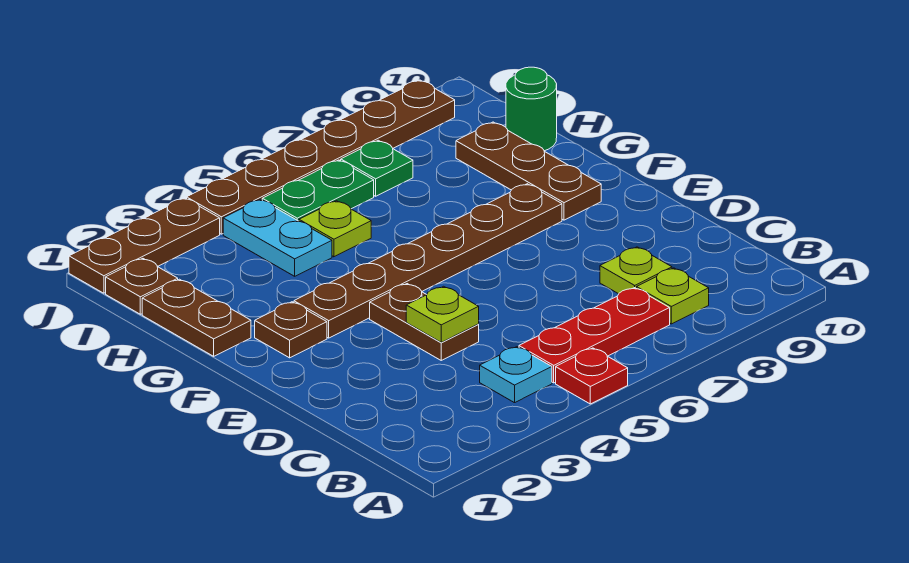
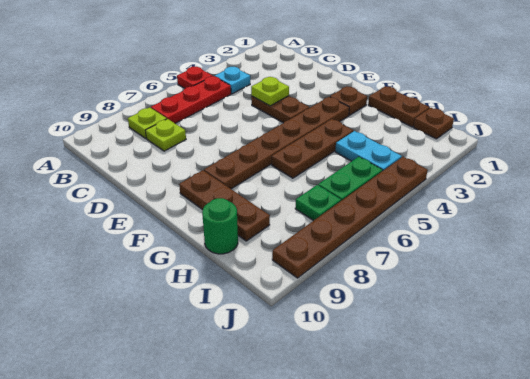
lime plate H5 level 1 -> none
brown plate J1:J3 level 1 -> brown plate G4:G6 level 1

